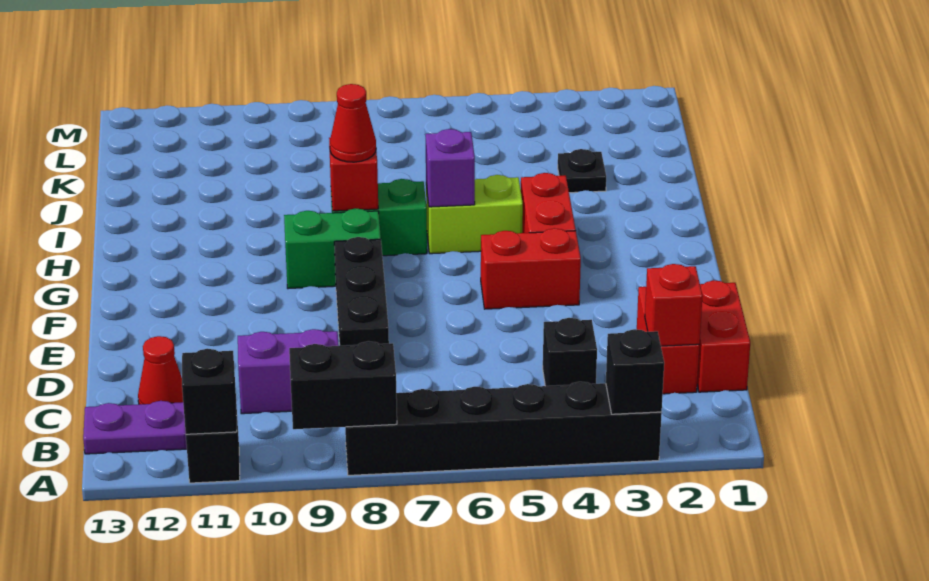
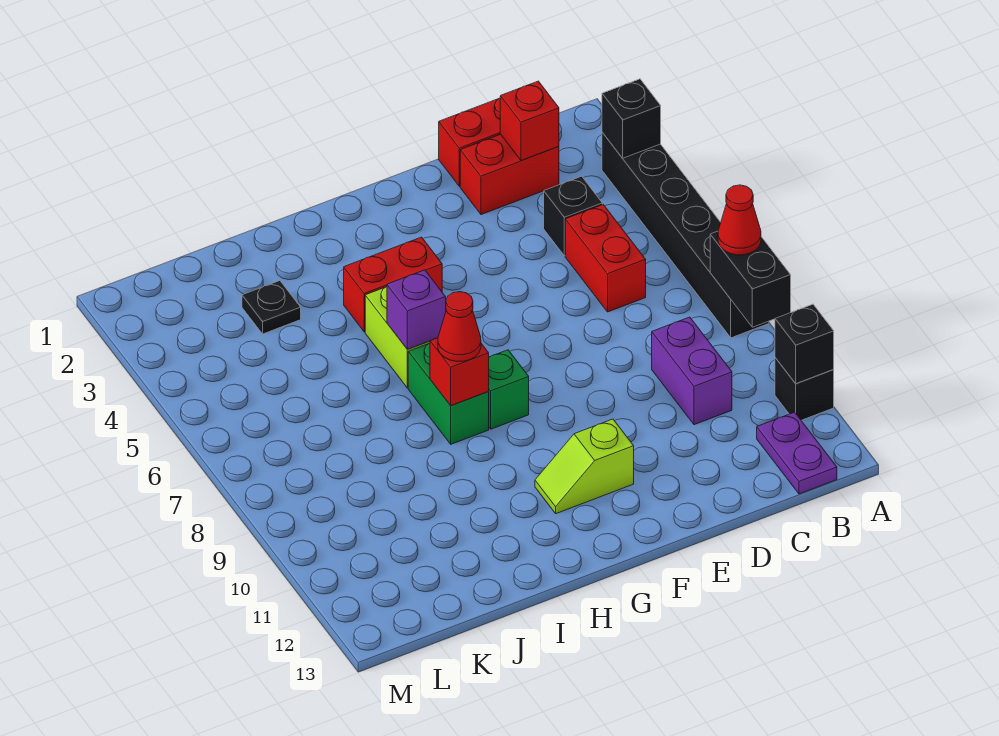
red cone C12 level 1 -> red cone A8 level 3
black brick D8:F8 level 1 -> none
red brick F4:F5 level 1 -> red brick C5:C6 level 1
none -> lime slope F11:G11 level 1 top F
green brick G8:G9 level 1 -> green brick G8 level 1

